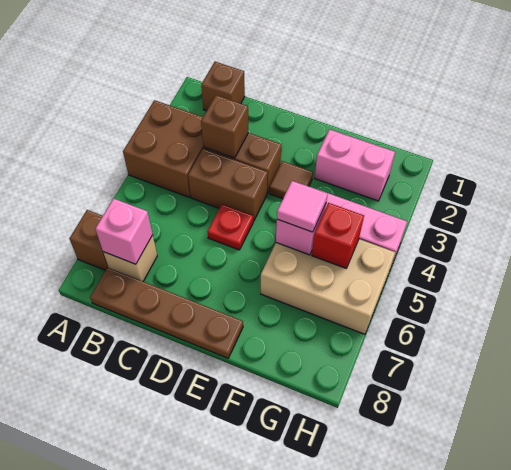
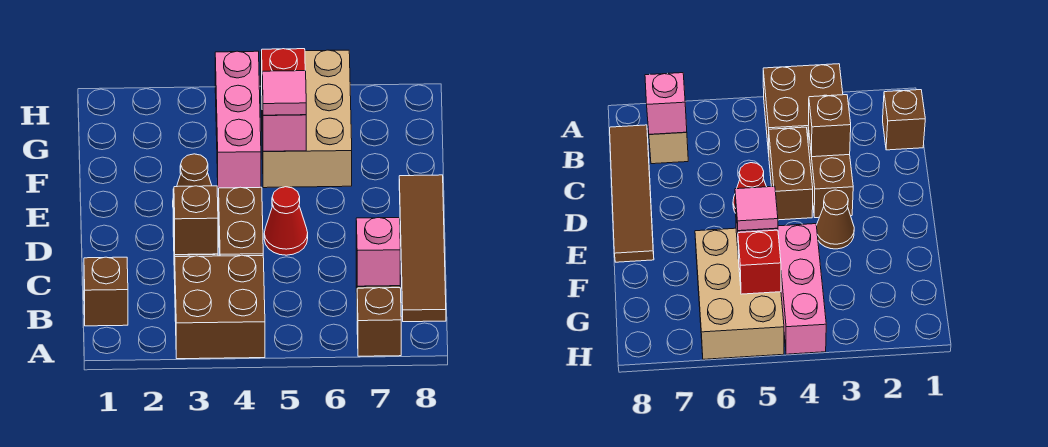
brown plate B8:E8 level 1 -> brown tile B8:E8 level 1
red plate D5 level 1 -> red cone D5 level 1
brown tile E3 level 1 -> brown cone E3 level 1
pink brick F2:G2 level 1 -> none

